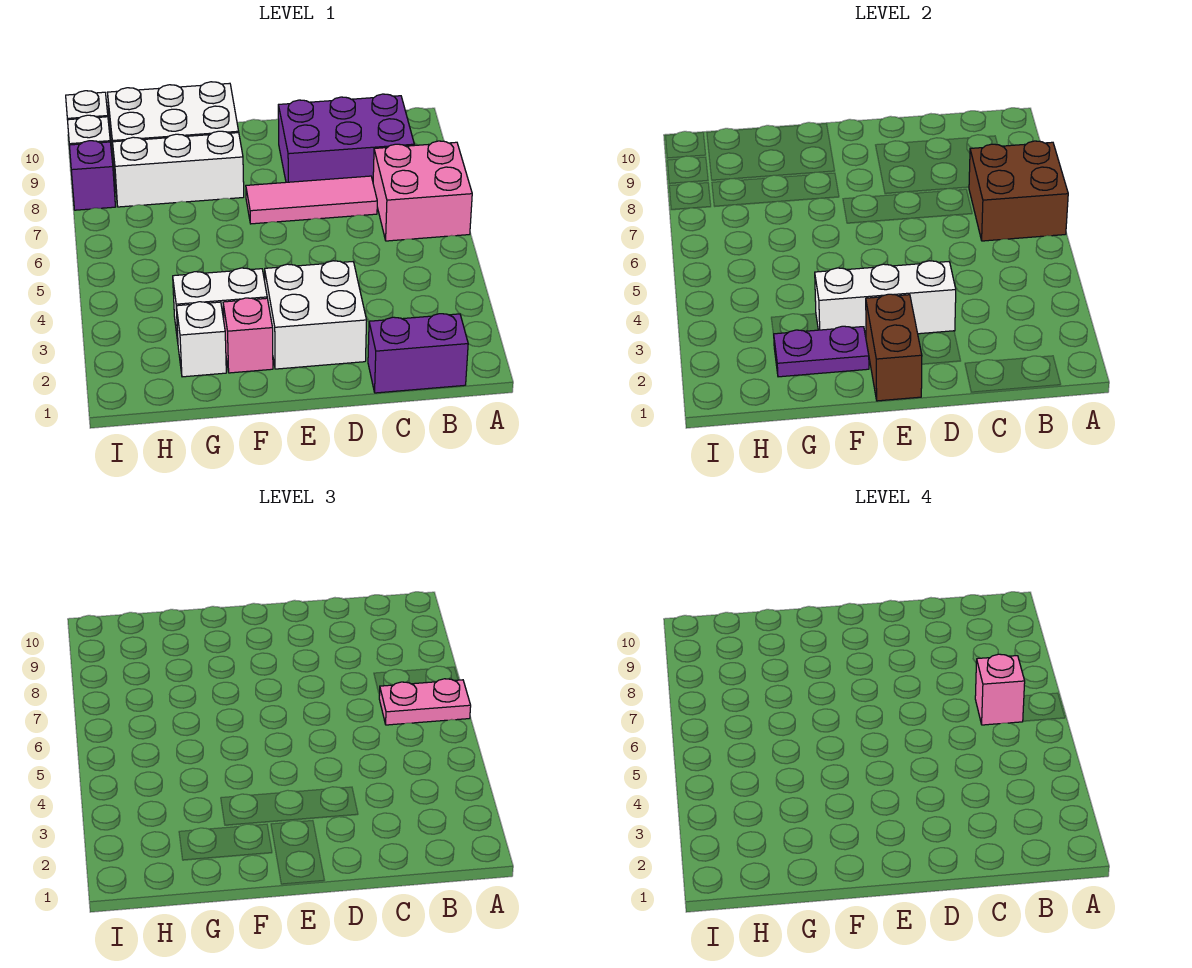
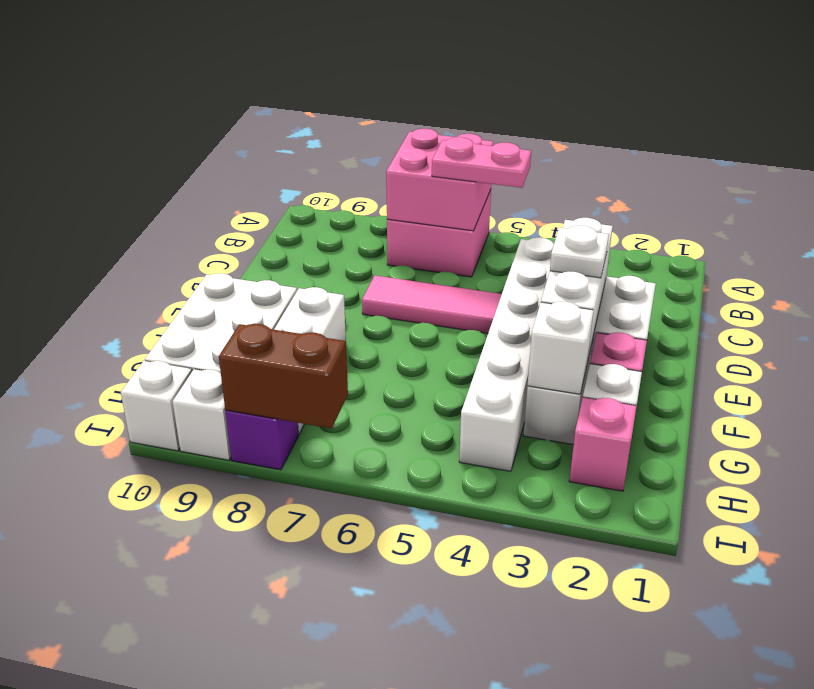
brown brick A6:B7 level 2 -> pink brick A6:B7 level 2
pink plate A6:B6 level 3 -> pink plate B5:B6 level 3
purple brick B1:C1 level 1 -> none
pink brick B6 level 4 -> pink brick H2 level 1
purple brick B8:D9 level 1 -> none
none -> white brick C4:H4 level 1
pink tile C7:E7 level 1 -> pink tile D5:D7 level 1
brown brick E1:E2 level 2 -> brown brick I7:I8 level 2
none -> white plate E3 level 3
purple plate F2:G2 level 2 -> none
none -> white brick G3 level 2

